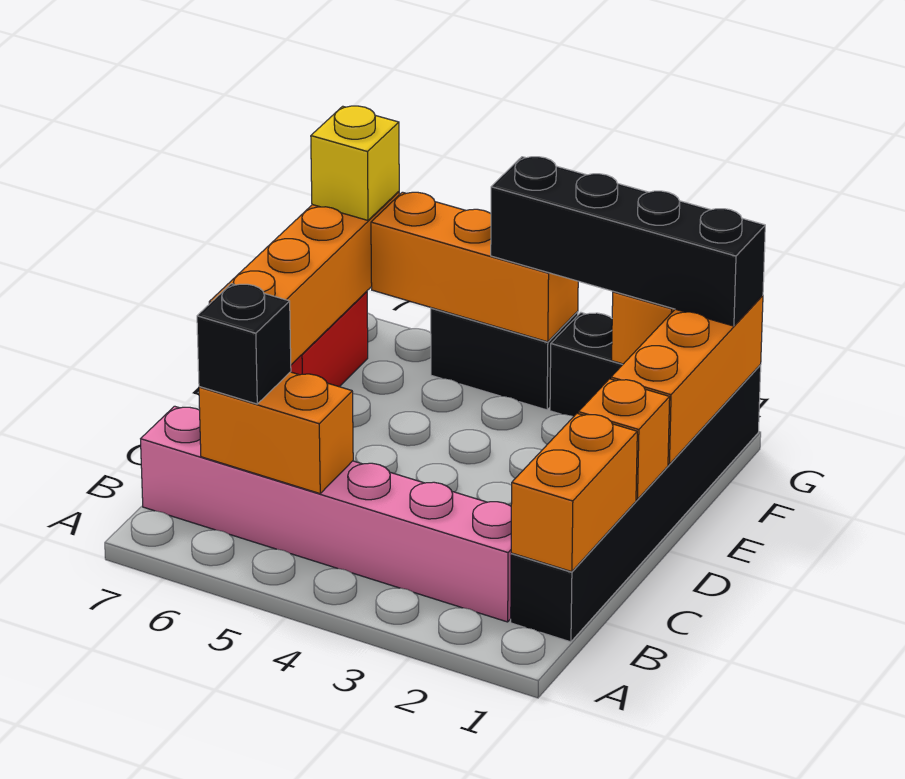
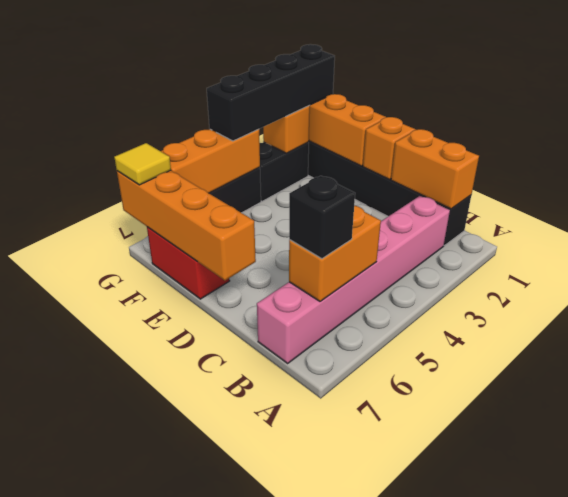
yellow brick G7 level 3 -> yellow tile G7 level 3

